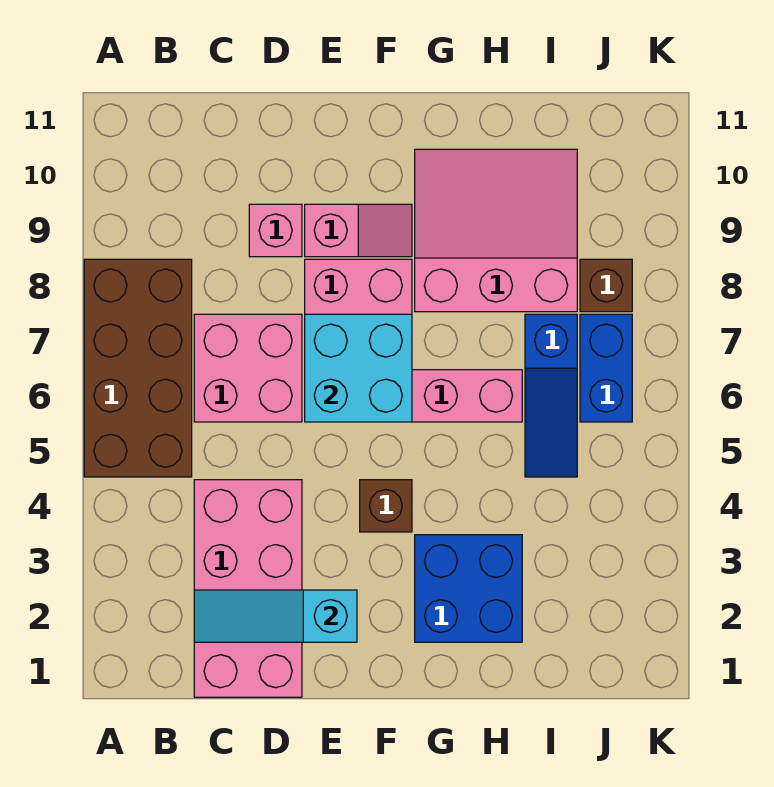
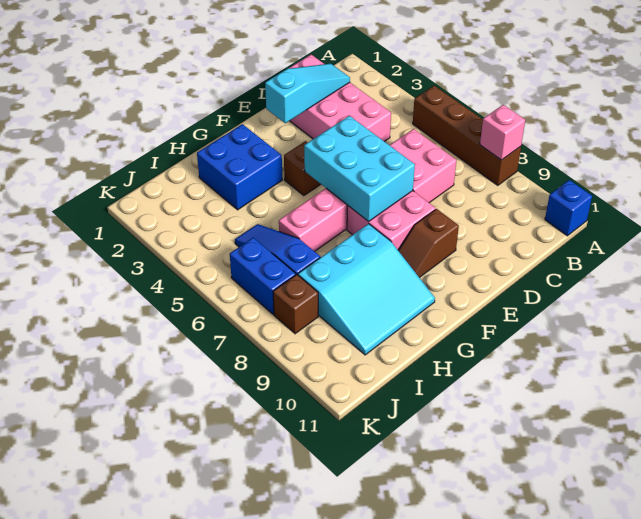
brown brick A5:B8 level 1 -> brown brick A5:A8 level 1
none -> blue brick A11 level 1
pink brick D9 level 1 -> pink brick A8 level 2
cyan brick E6:F7 level 2 -> cyan brick E5:F7 level 2
pink slope E9:F9 level 1 top E -> brown slope E9:F9 level 1 top E
pink slope G8:I10 level 1 top 8 -> cyan slope G8:I10 level 1 top 8

